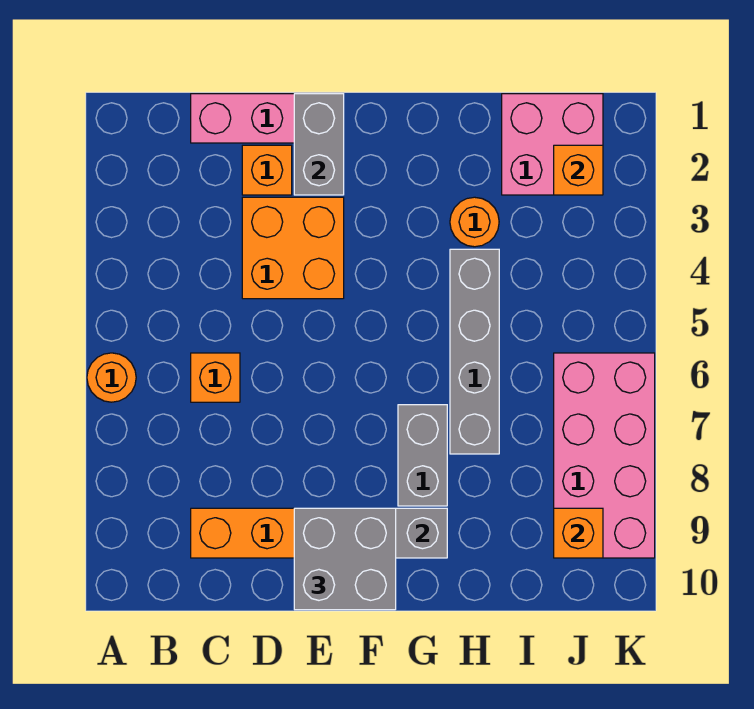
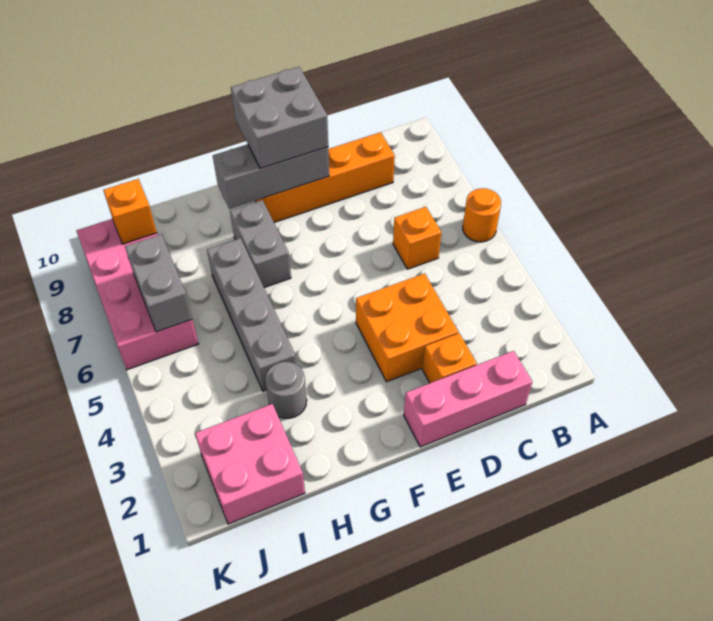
grey brick E1:E2 level 2 -> grey brick J6:J7 level 2
orange round brick H3 level 1 -> grey round brick H3 level 1
orange brick J2 level 2 -> none

